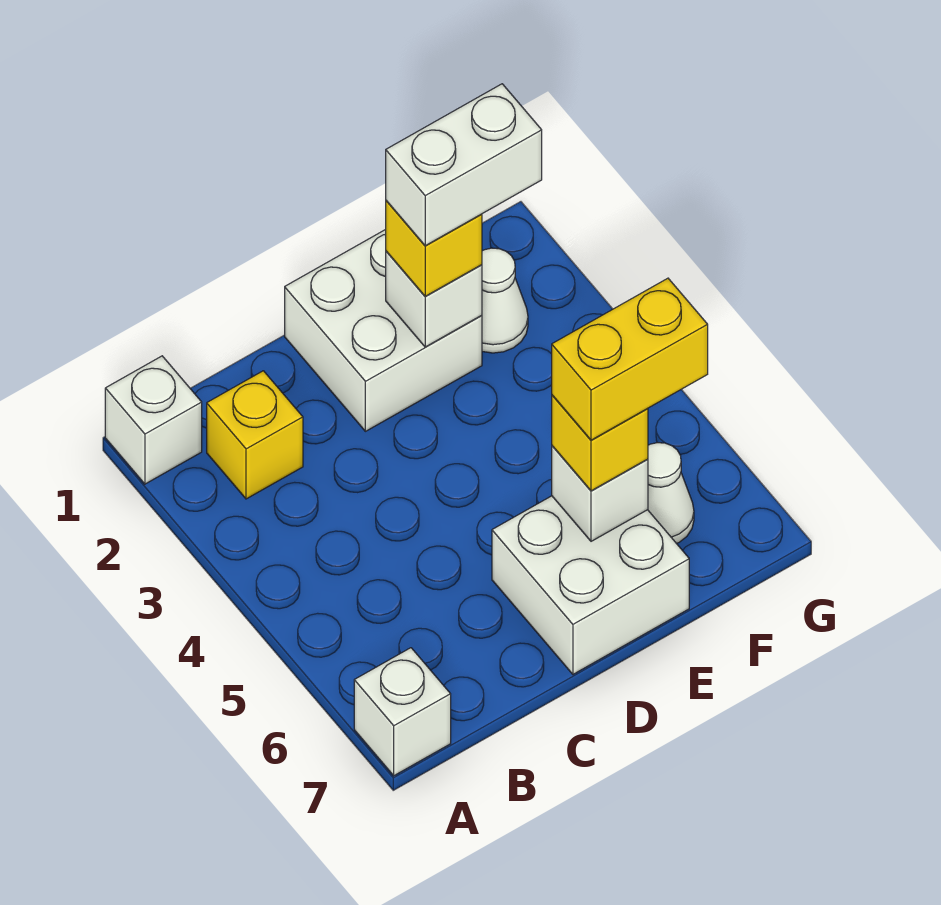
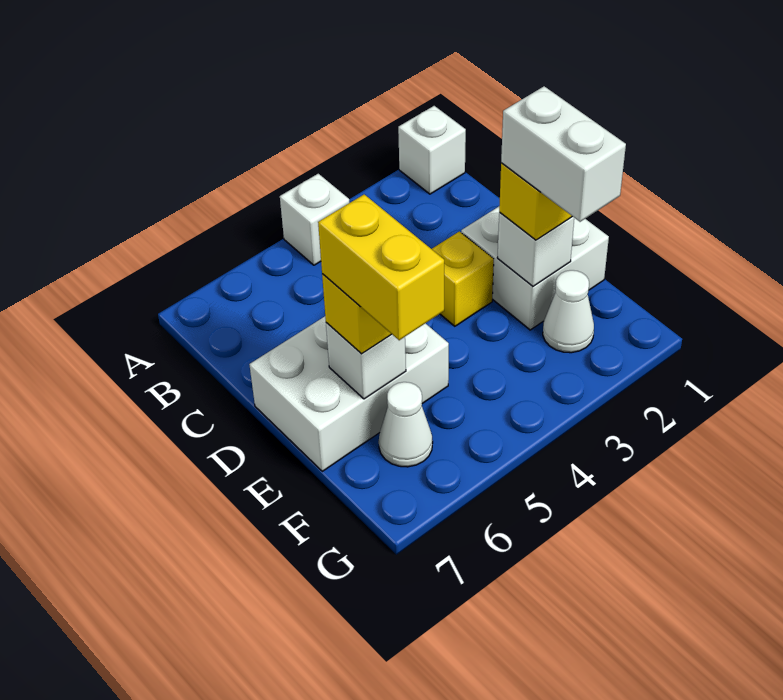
white brick A7 level 1 -> white brick A4 level 1
yellow brick B2 level 1 -> yellow brick D3 level 1
white brick D6:E7 level 1 -> white brick D5:E7 level 1

